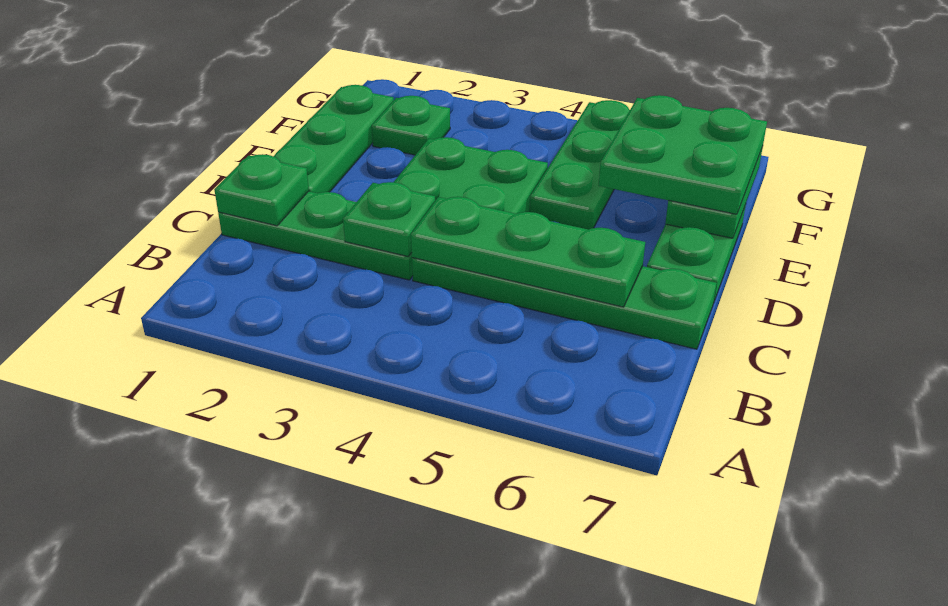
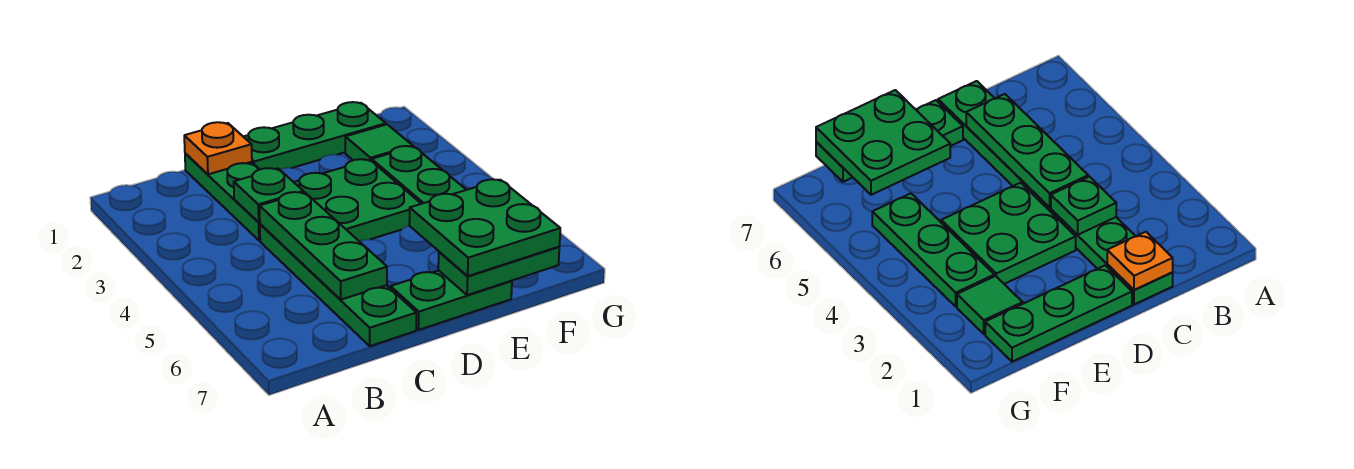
green plate C1 level 2 -> orange plate C1 level 2
green plate E5:G5 level 1 -> green plate F3:F5 level 1
green plate F2 level 1 -> green tile F2 level 1

